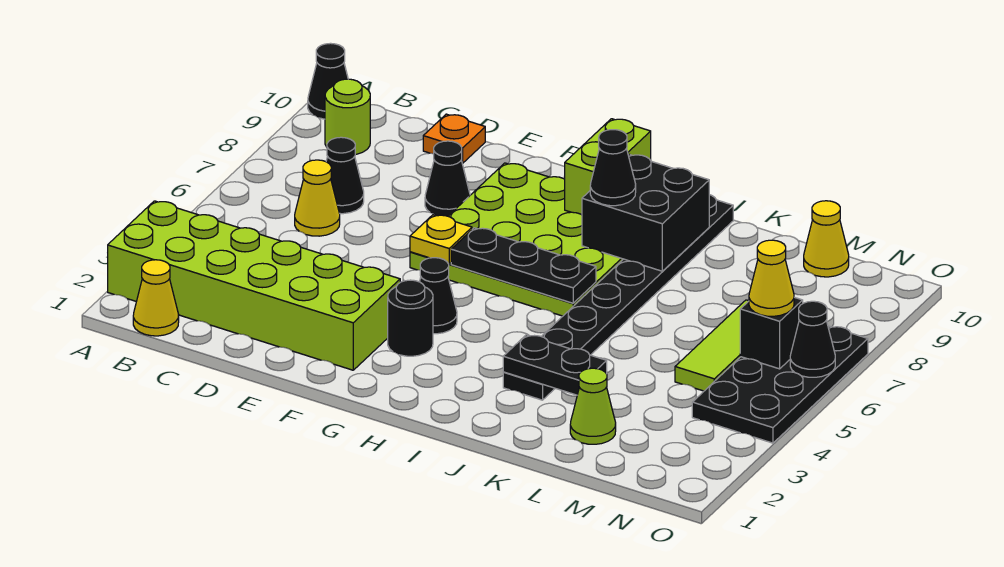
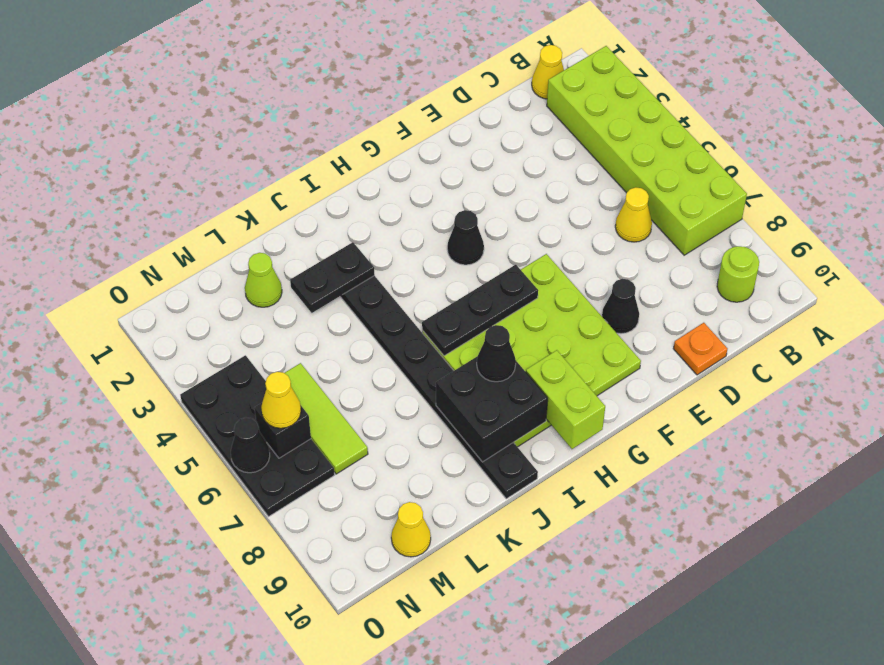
lime brick A2:F3 level 1 -> lime brick A2:B7 level 1
black cone A10 level 1 -> none
black cone C7 level 1 -> none
yellow plate F6 level 2 -> none
black round brick G3 level 1 -> none

